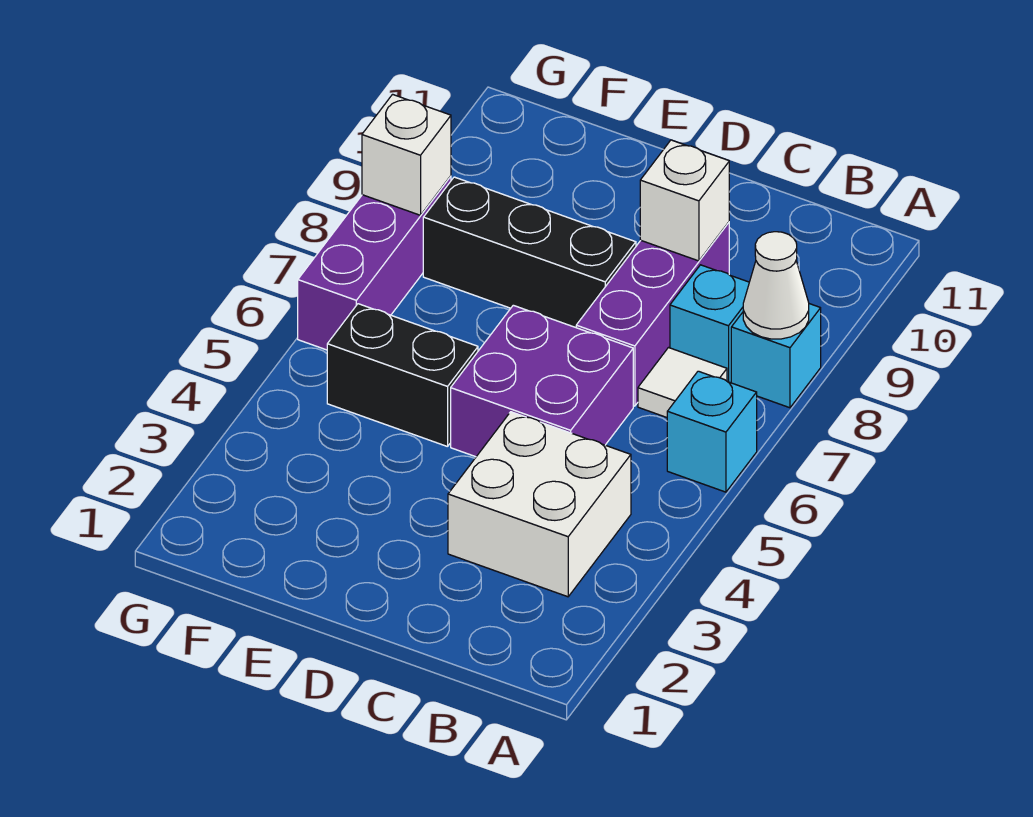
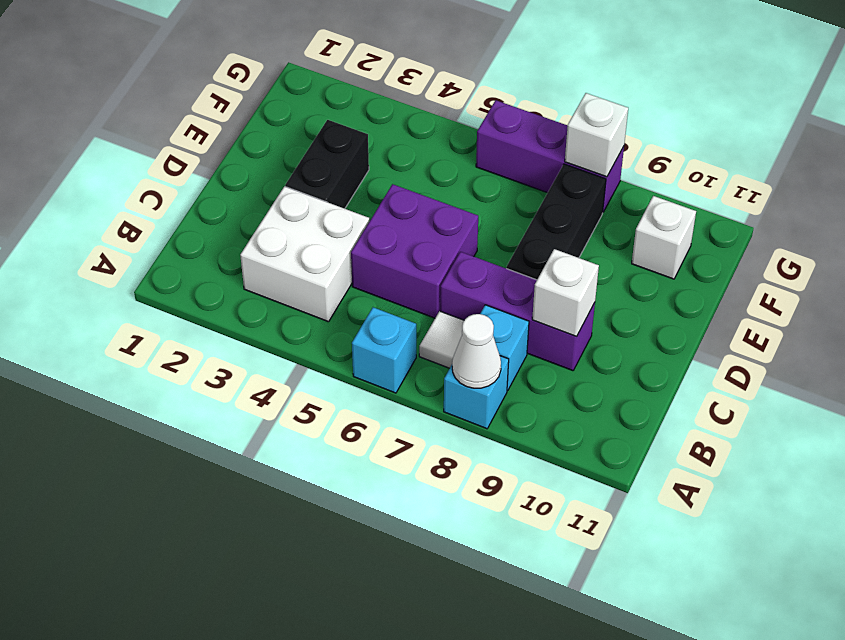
black brick E5:F5 level 1 -> black brick D3:E3 level 1
none -> white brick F10 level 1

